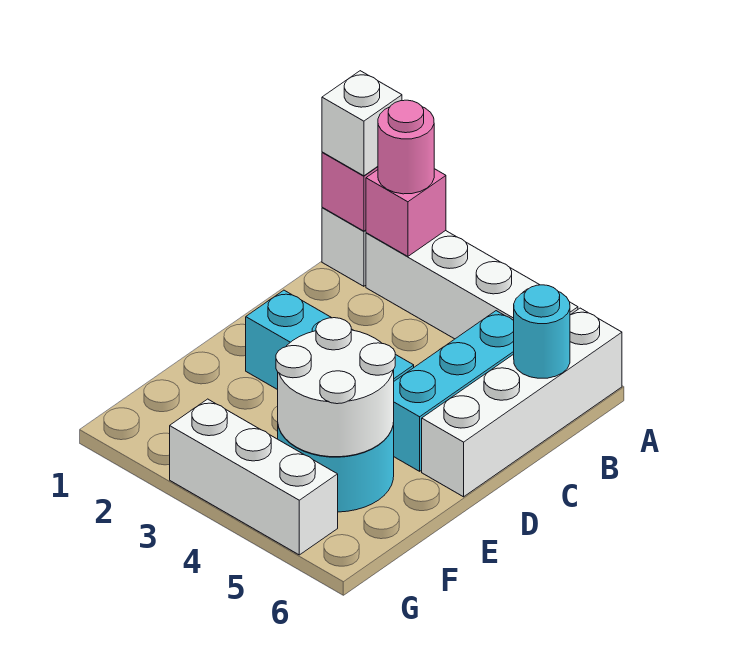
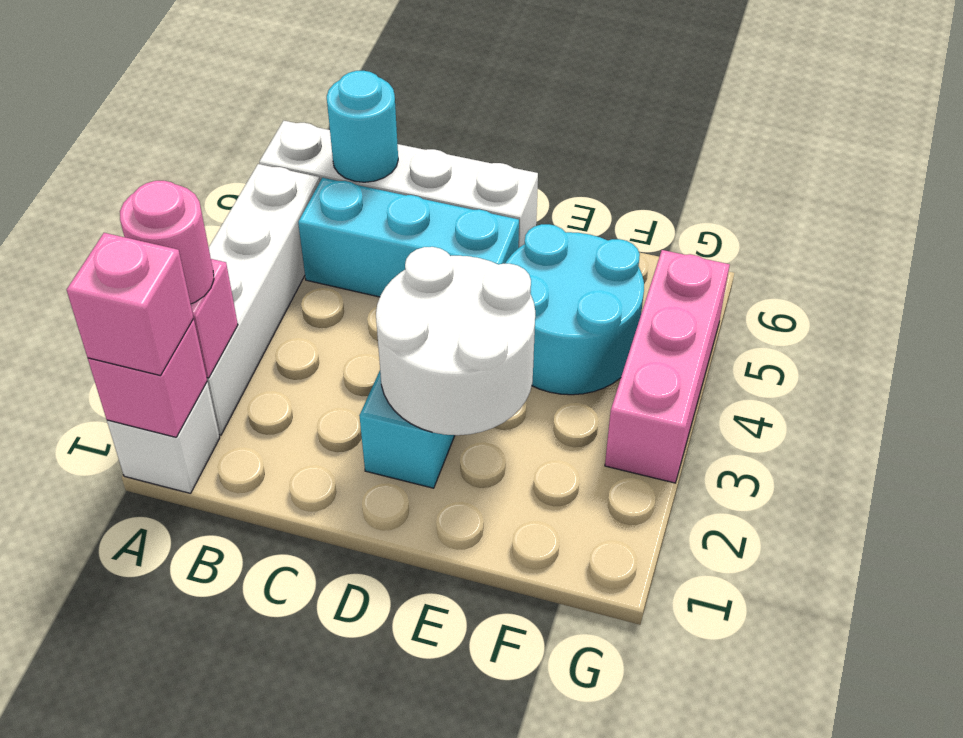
white brick A1 level 3 -> pink brick A1 level 3
white round brick E4:F5 level 2 -> white round brick D2:E3 level 2
white brick G3:G5 level 1 -> pink brick G3:G5 level 1

